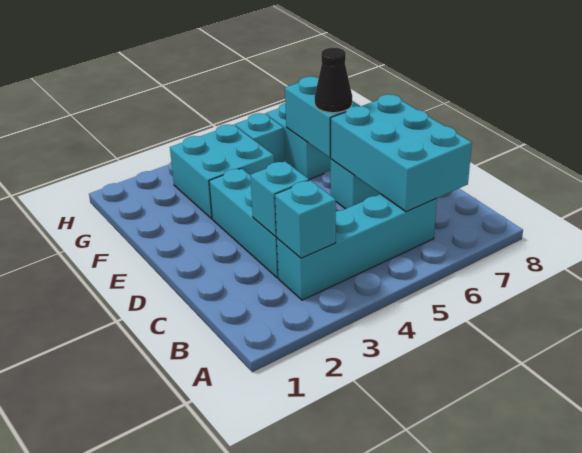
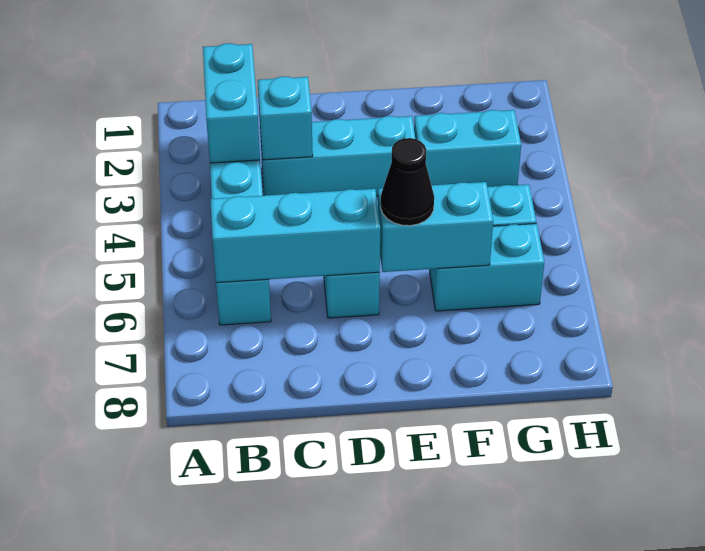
cyan brick B3 level 2 -> cyan brick B2:B3 level 2
cyan brick B6:D7 level 2 -> cyan brick B6:D6 level 2
cyan brick F3:G4 level 1 -> cyan brick F3:G3 level 1

